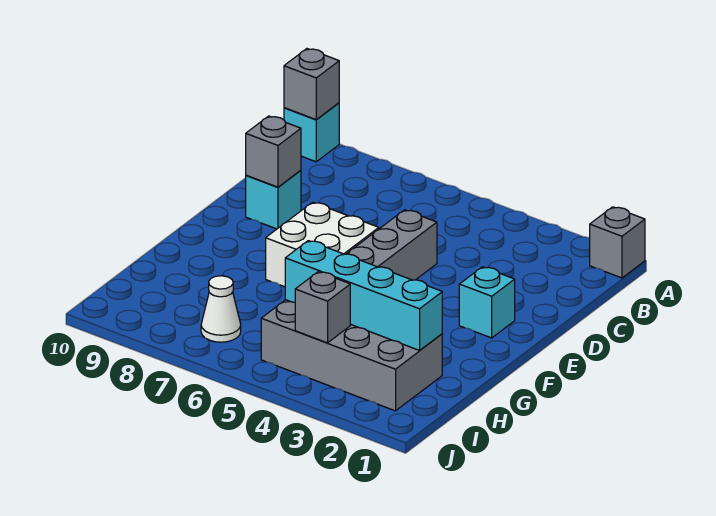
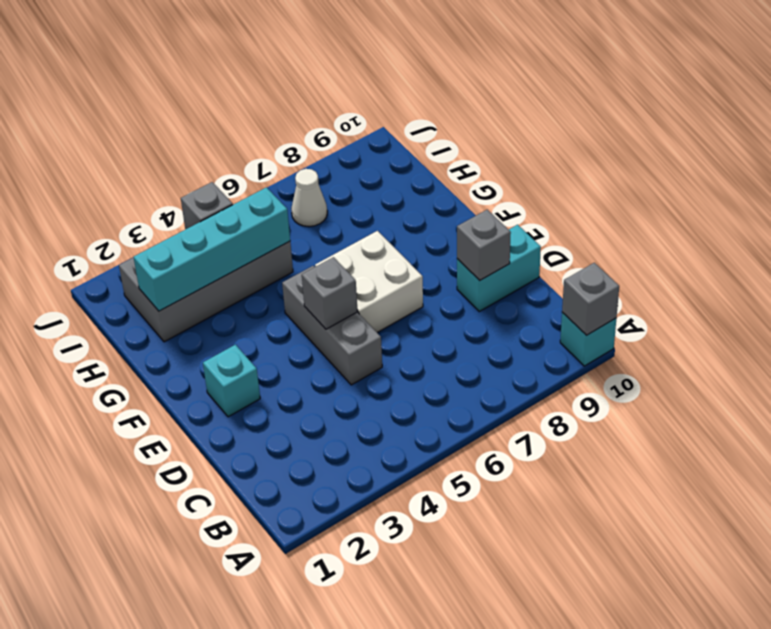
grey brick A1 level 1 -> grey brick E5 level 2
cyan brick D9 level 1 -> cyan brick D9:D10 level 1

